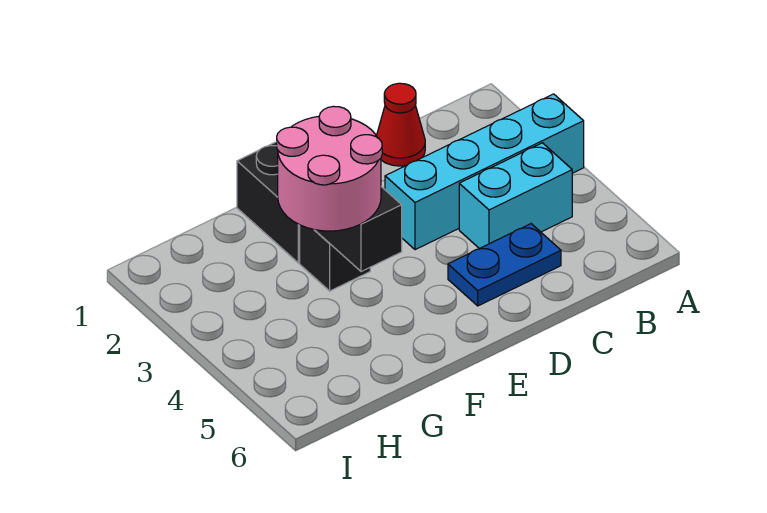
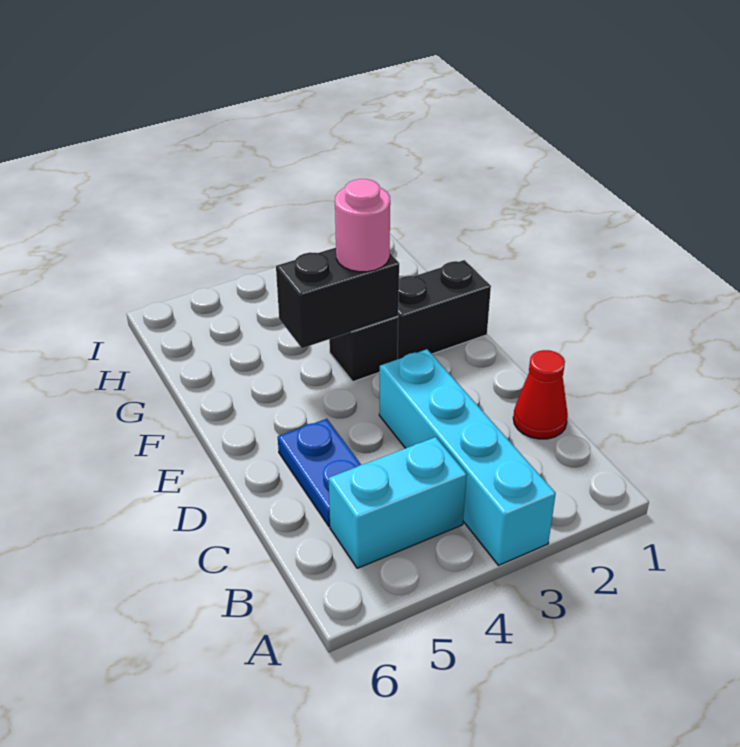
cyan brick B4:C4 level 1 -> cyan brick B4:B5 level 1
pink round brick F3:G4 level 3 -> pink round brick F3 level 3

